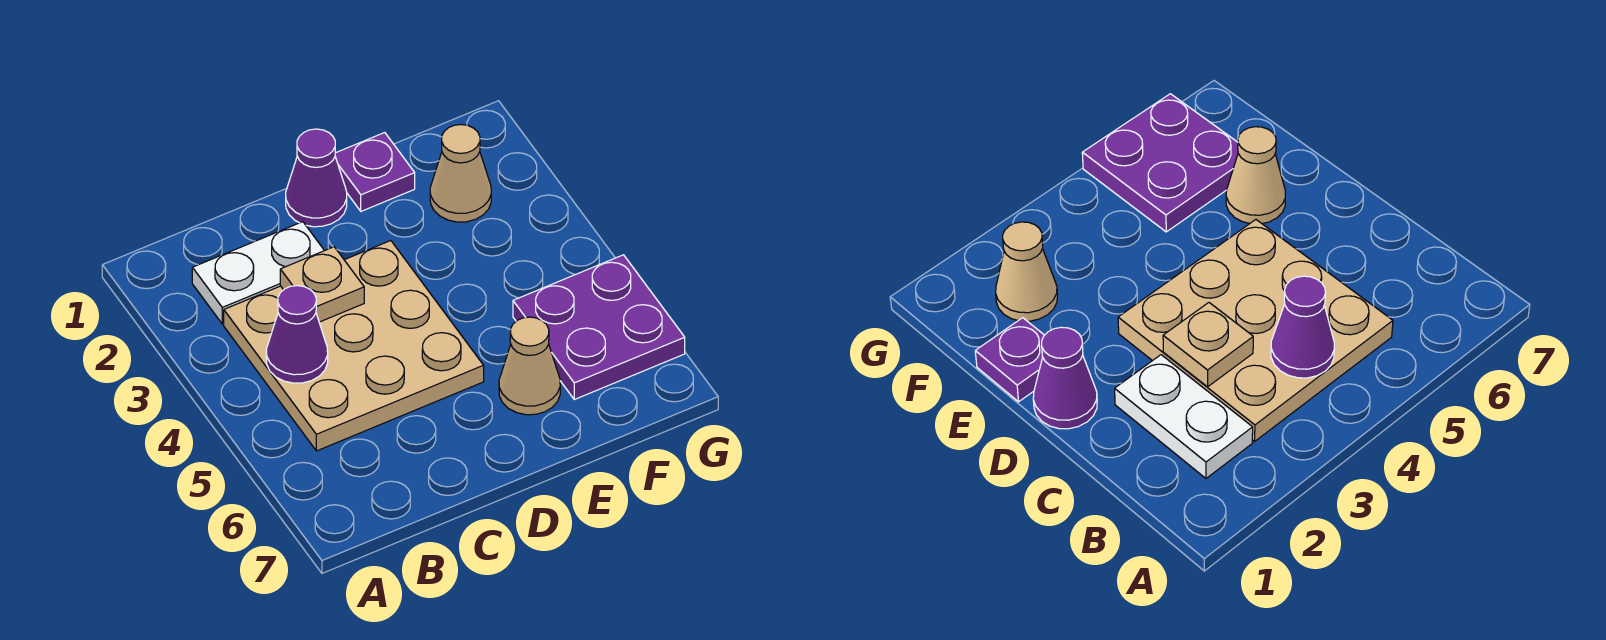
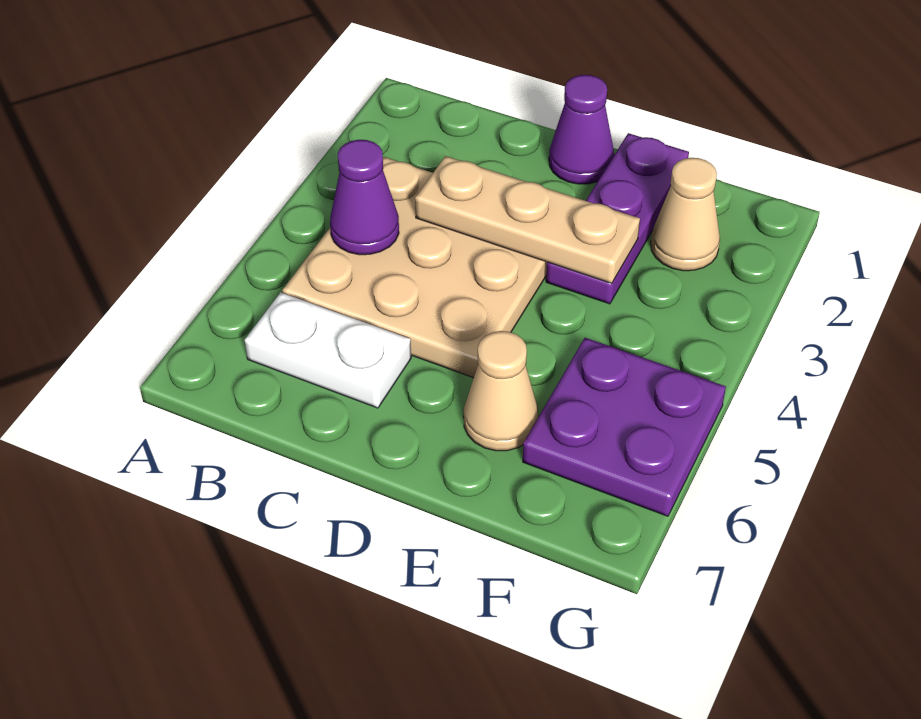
white plate B2:C2 level 1 -> white plate B6:C6 level 1
tan plate C3 level 2 -> tan plate C3:E3 level 2
purple plate E1 level 1 -> purple plate E1:E3 level 1

